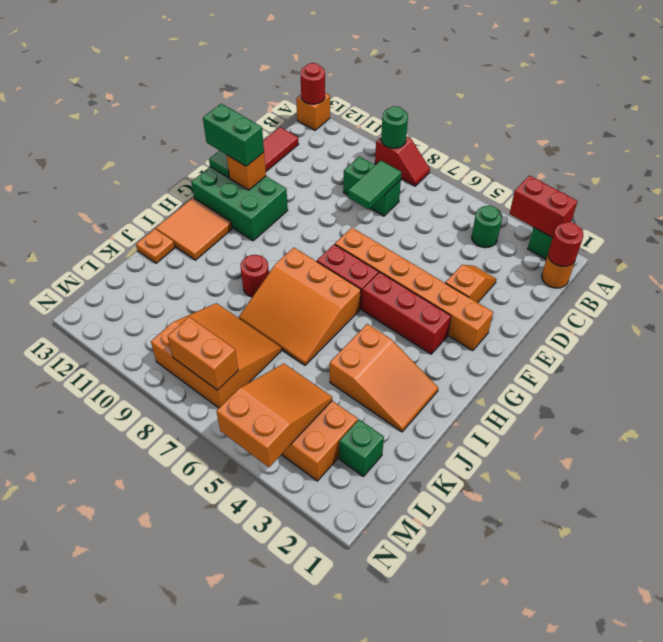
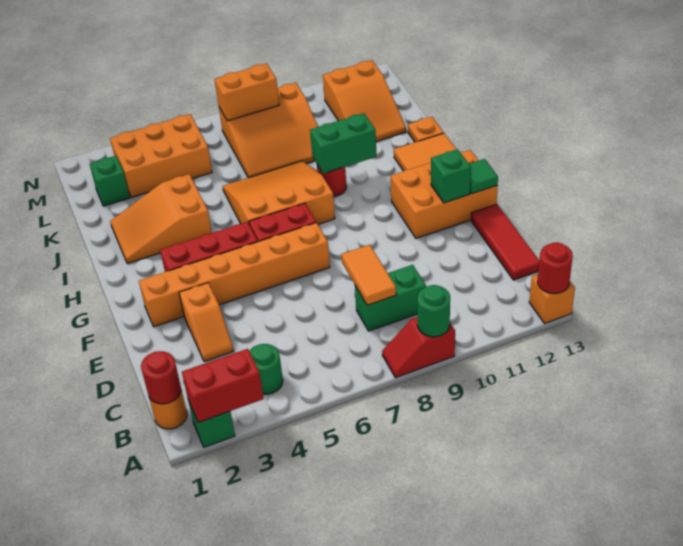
green tile C8:D8 level 2 -> orange tile C8:D8 level 2
green brick F11:G13 level 1 -> orange brick F11:G13 level 1
orange brick F12 level 2 -> green brick F12 level 2
green brick F12:F13 level 3 -> green brick I9:I10 level 2
orange slope L4:N5 level 2 top N -> orange slope K11:M12 level 1 top M

